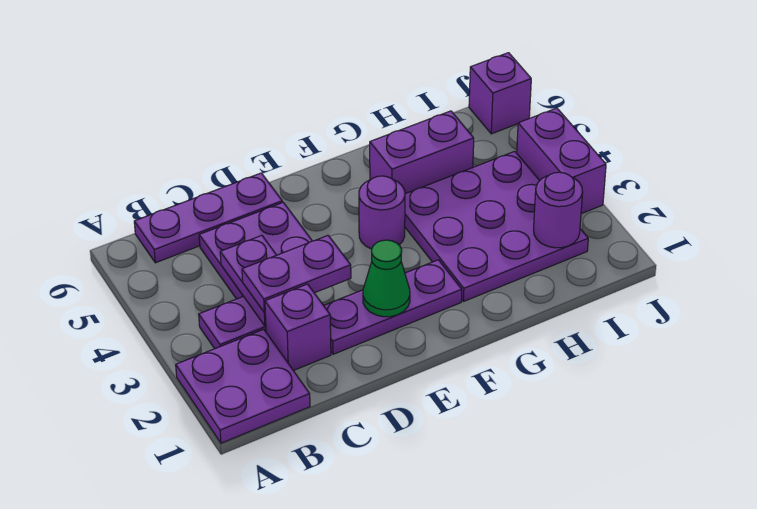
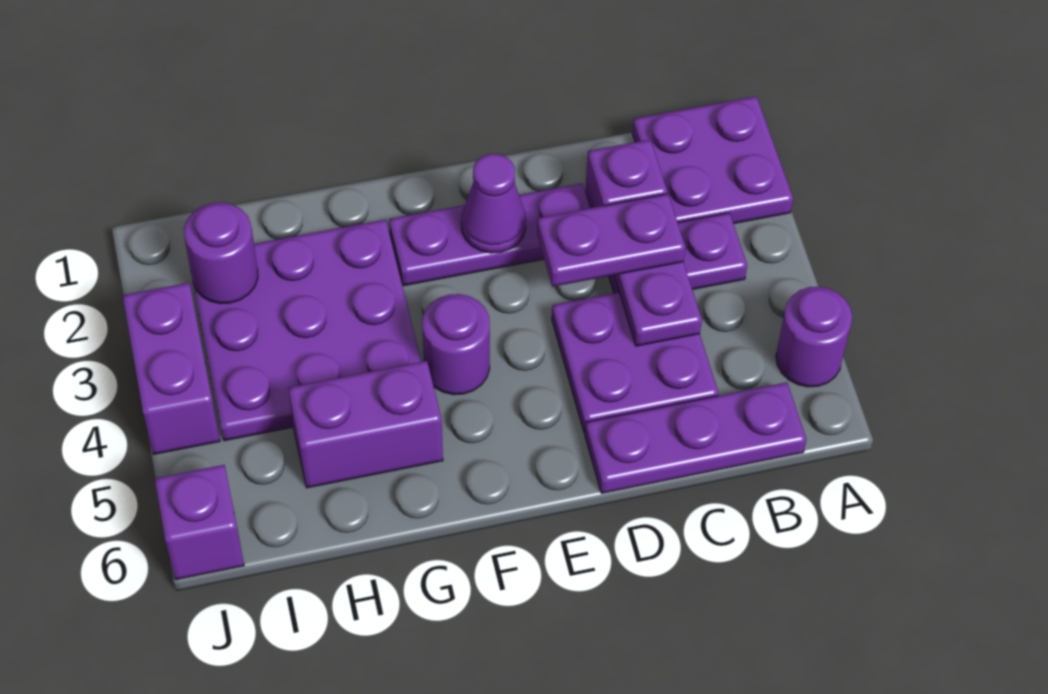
none -> purple round brick A5 level 1
green cone E2 level 2 -> purple cone E2 level 2

